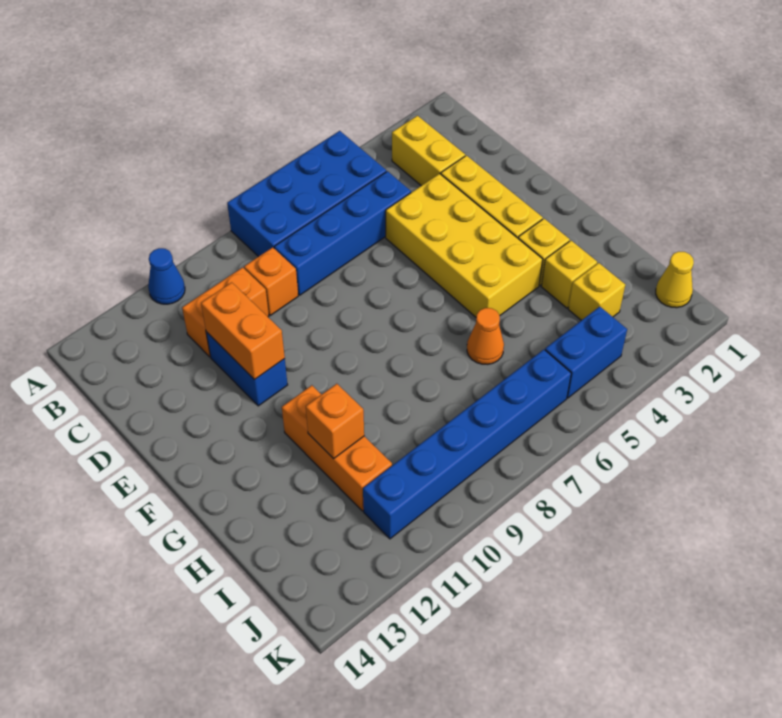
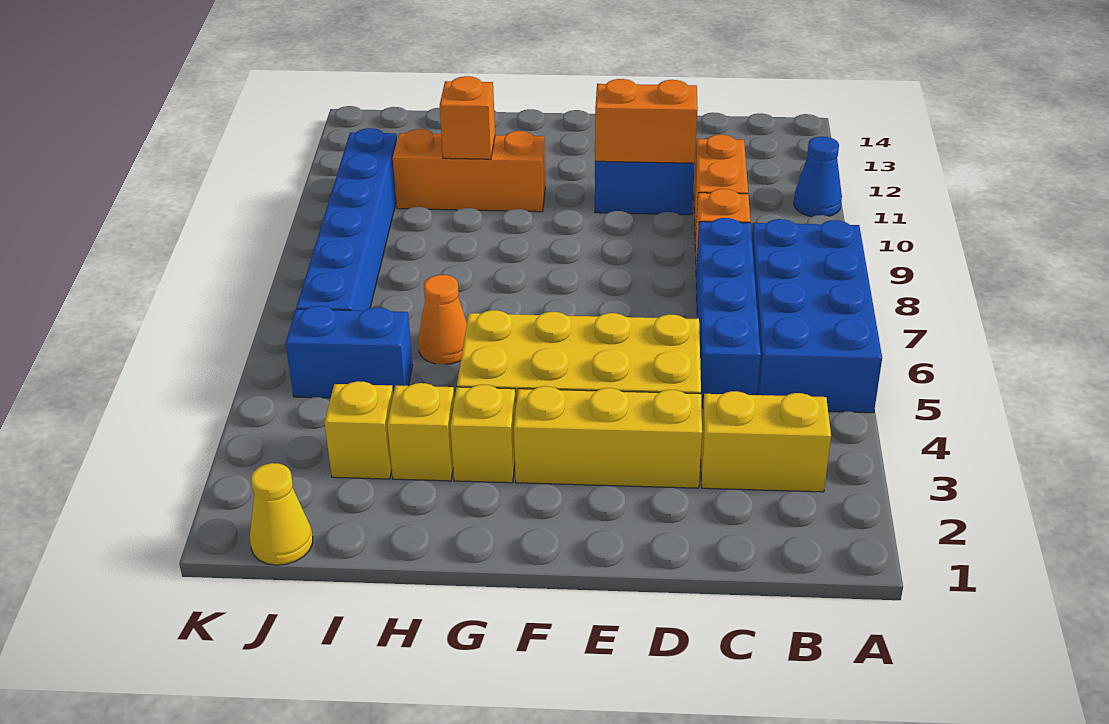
blue brick J4:J5 level 1 -> blue brick I5:J5 level 1

